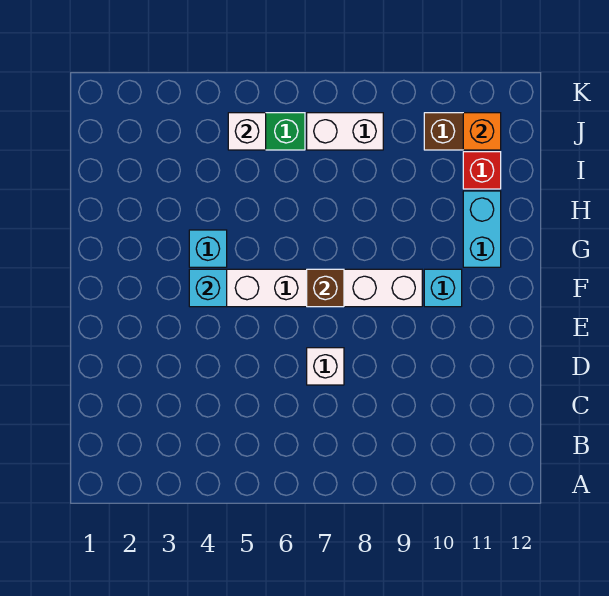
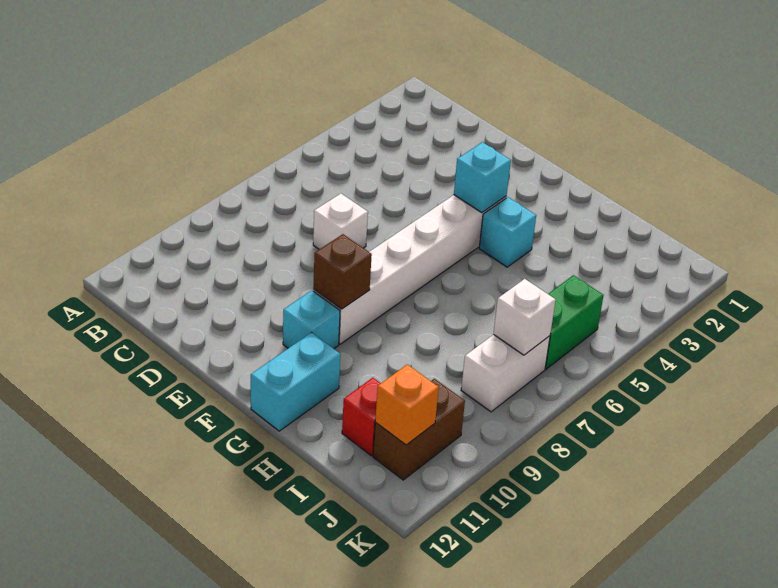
brown brick F7 level 2 -> brown brick F9 level 2
cyan brick G11:H11 level 1 -> cyan brick G11:G12 level 1
white brick J5 level 2 -> white brick J7 level 2

